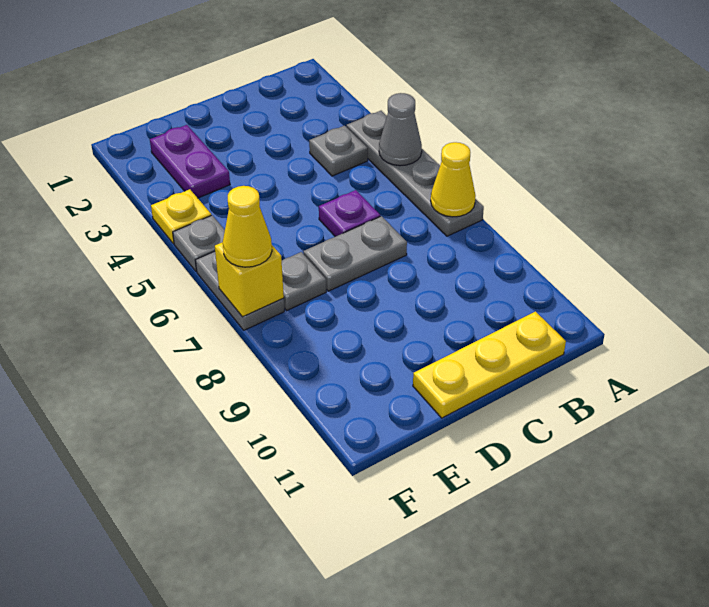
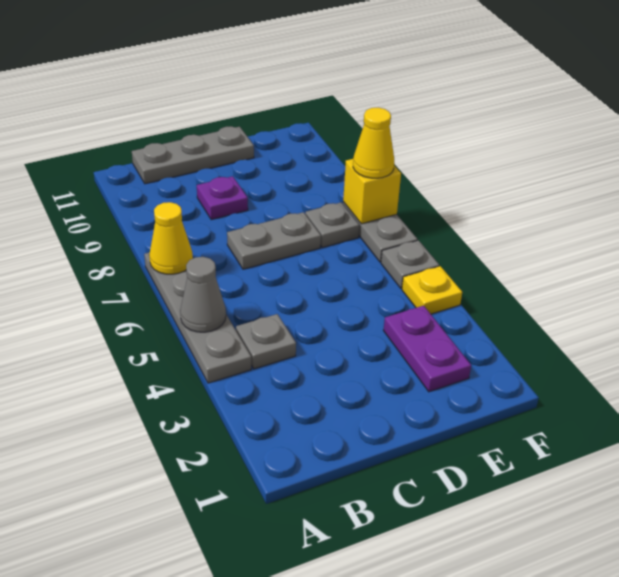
yellow plate B11:D11 level 1 -> grey plate B11:D11 level 1
purple plate C6 level 1 -> purple plate C9 level 1

